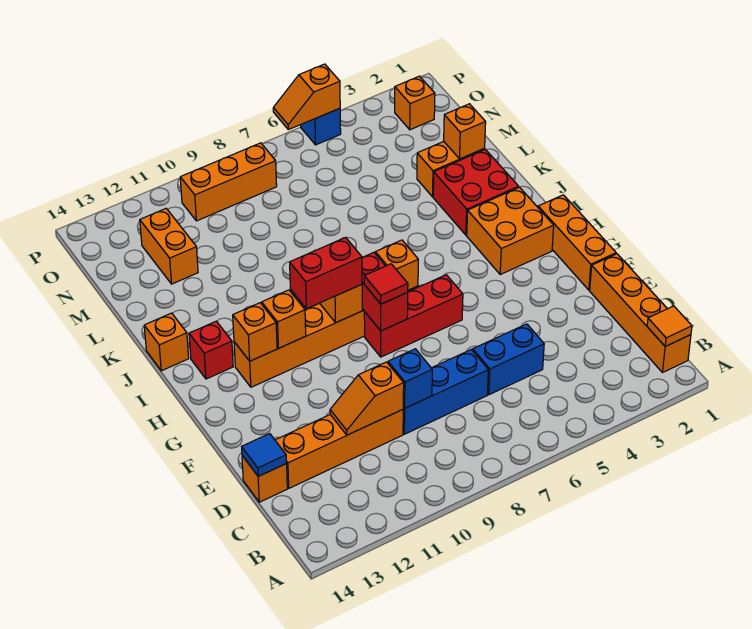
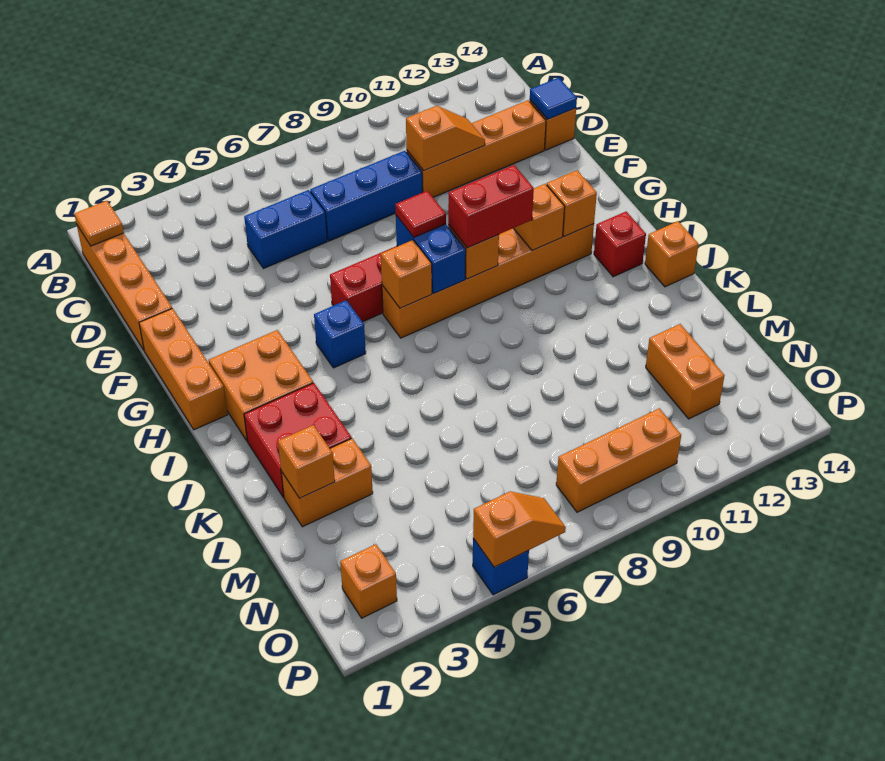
blue brick D9 level 2 -> blue brick H5 level 1
red brick G8:H8 level 2 -> blue brick G8:H8 level 2

